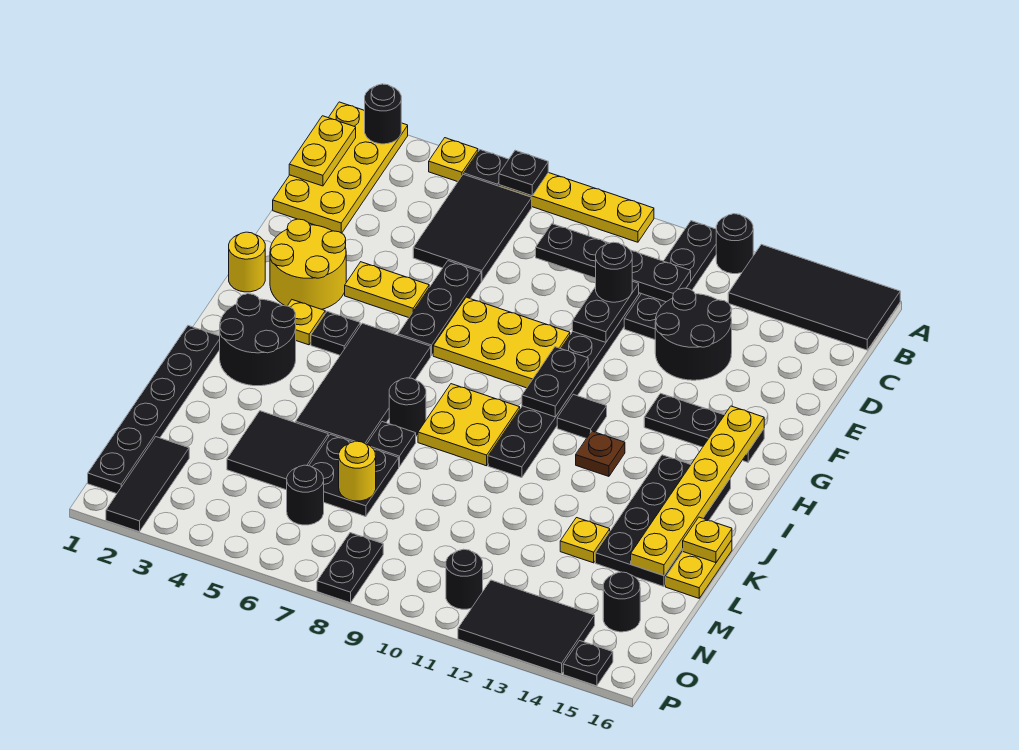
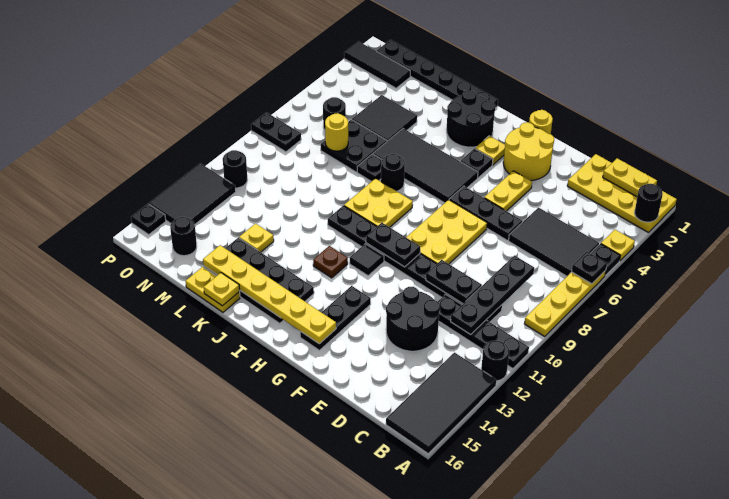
black round brick D10 level 3 -> none

